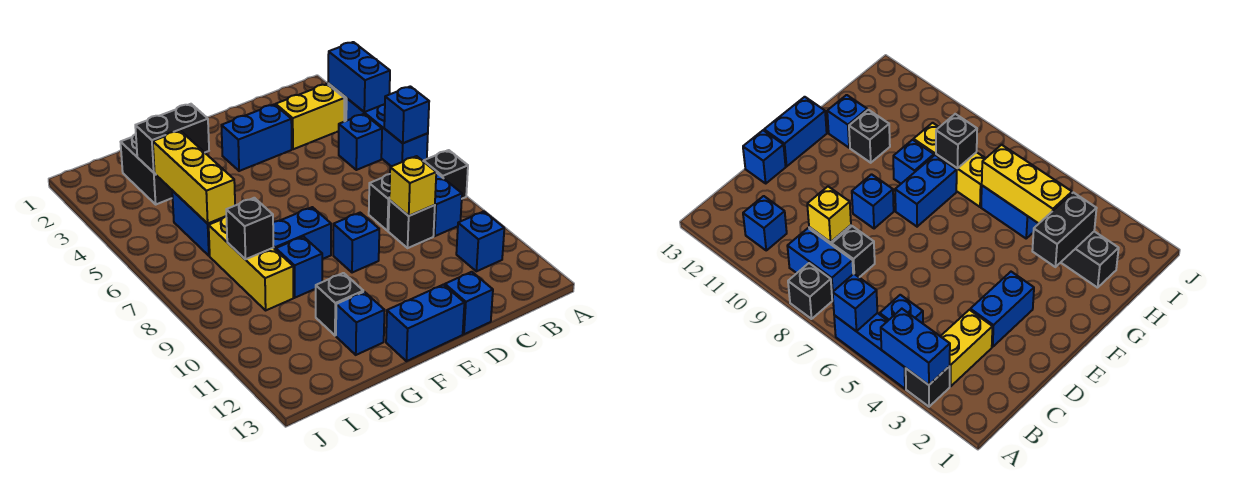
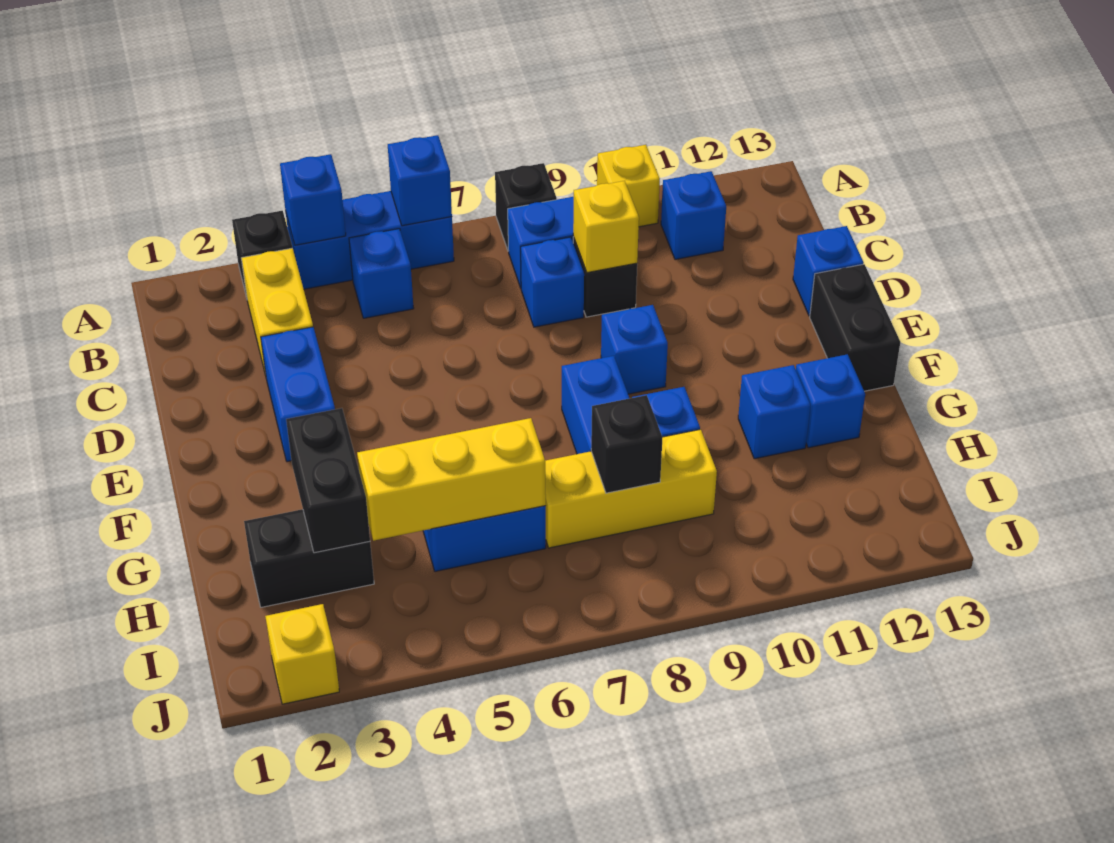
blue brick A3:A4 level 2 -> blue brick A4 level 2
none -> yellow brick A10 level 1
black brick C8 level 1 -> blue brick C8 level 1
blue brick E13:F13 level 1 -> black brick E13:F13 level 1
black brick G11 level 1 -> blue brick G11 level 1
none -> yellow brick J2 level 1

